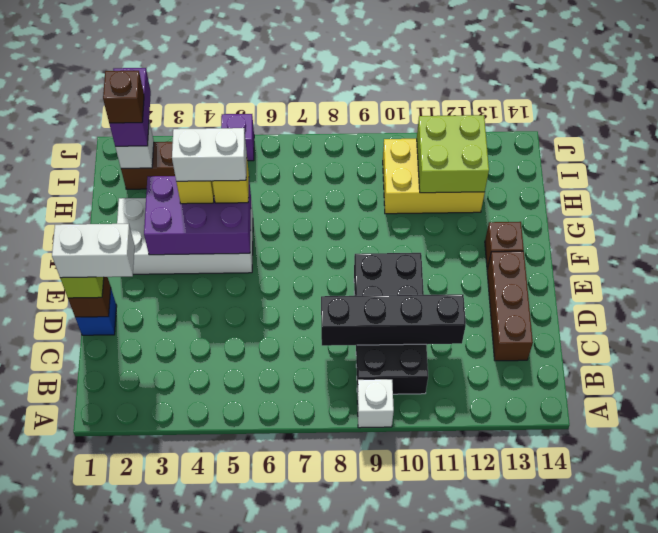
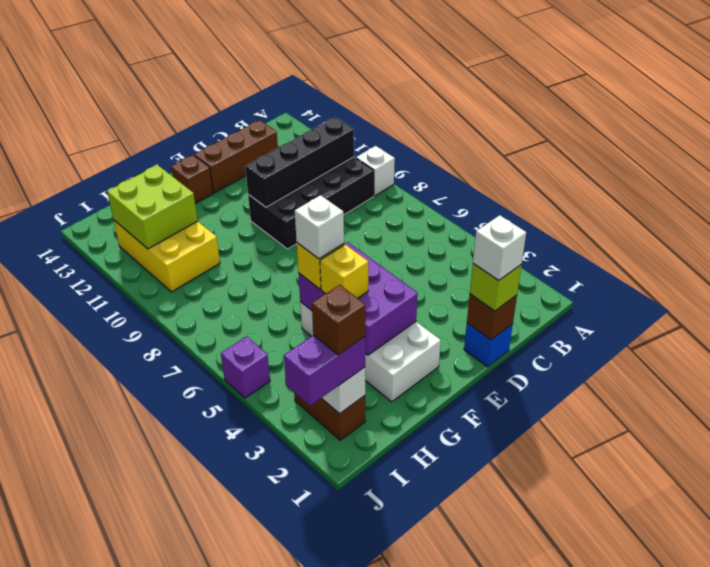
black brick C8:C11 level 2 -> black brick B10:E10 level 2
white brick D1:D2 level 4 -> white brick D1 level 4
white brick G4:G5 level 4 -> white brick G5 level 4

